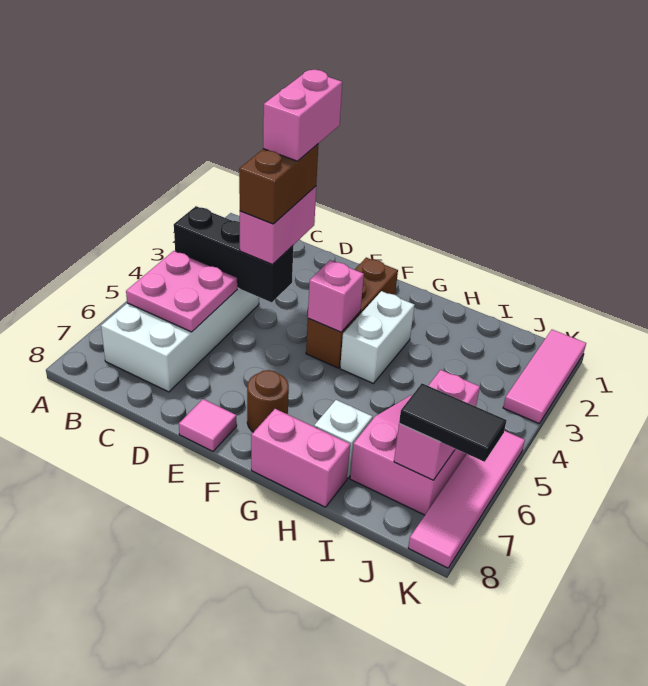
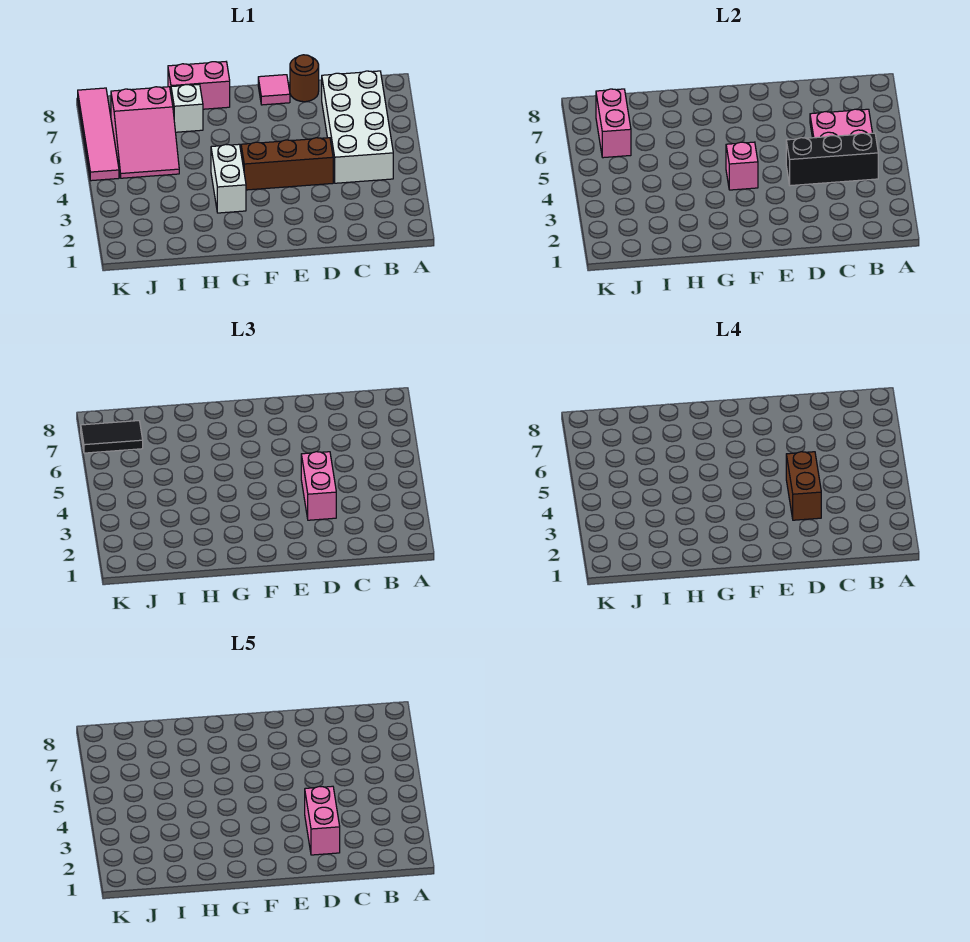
brown brick F2:F4 level 1 -> brown brick D4:F4 level 1
brown round brick F7 level 1 -> brown round brick D8 level 1
pink tile K1:K3 level 1 -> none

